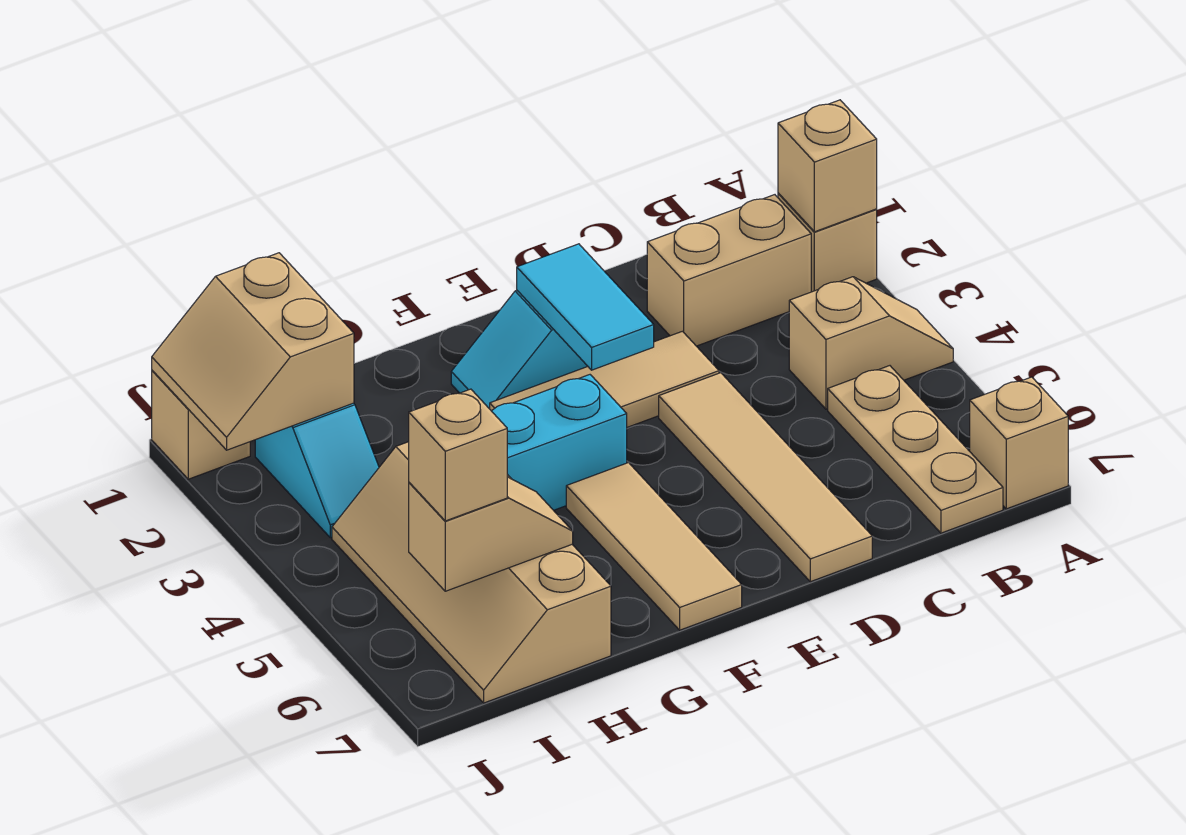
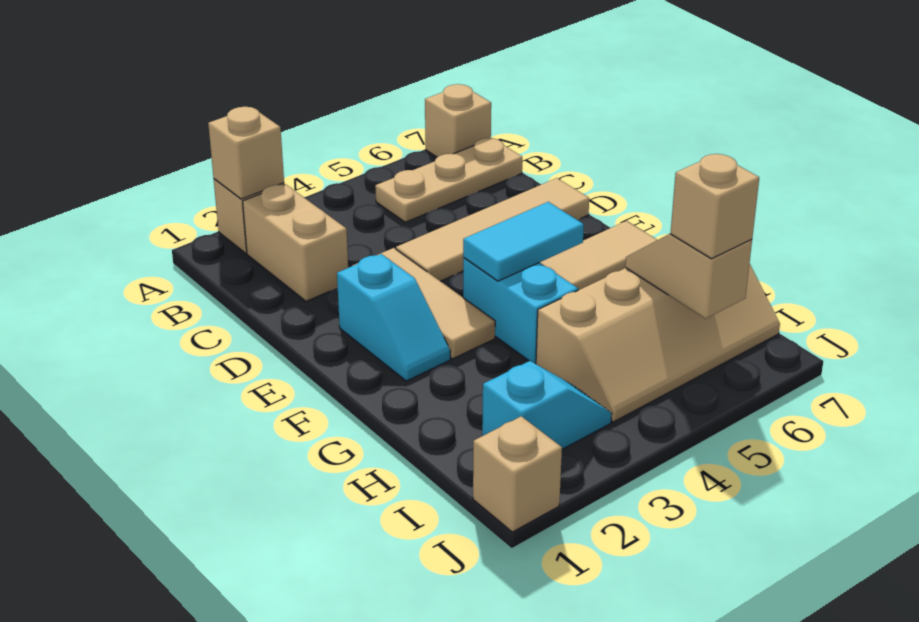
tan slope A4:B4 level 1 top B -> none
cyan tile E2:E3 level 2 -> cyan tile F4:F5 level 2
tan slope I1:J2 level 2 top I -> none

